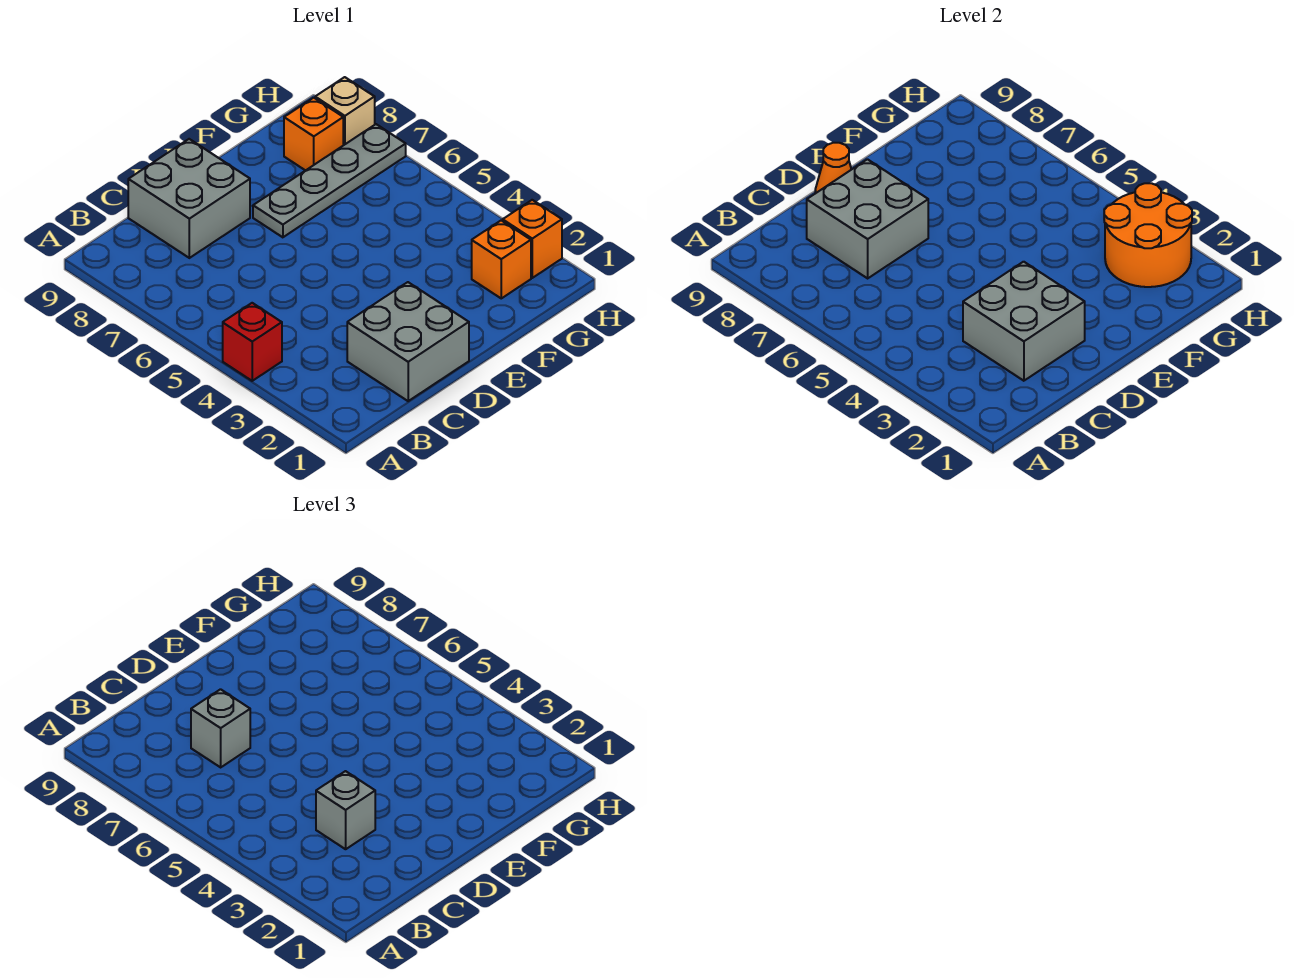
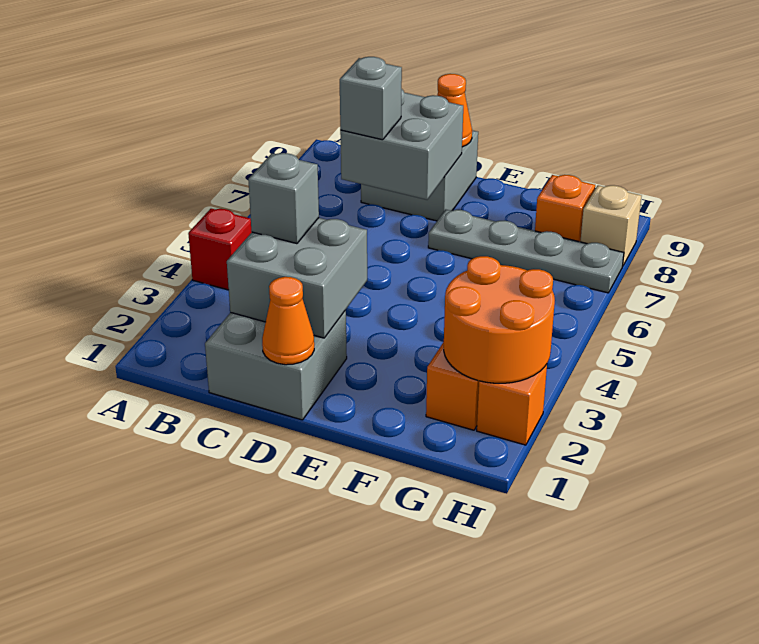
none -> orange cone D1 level 2

